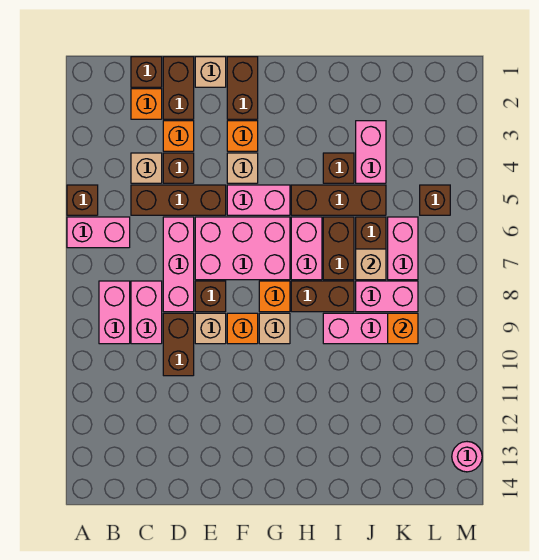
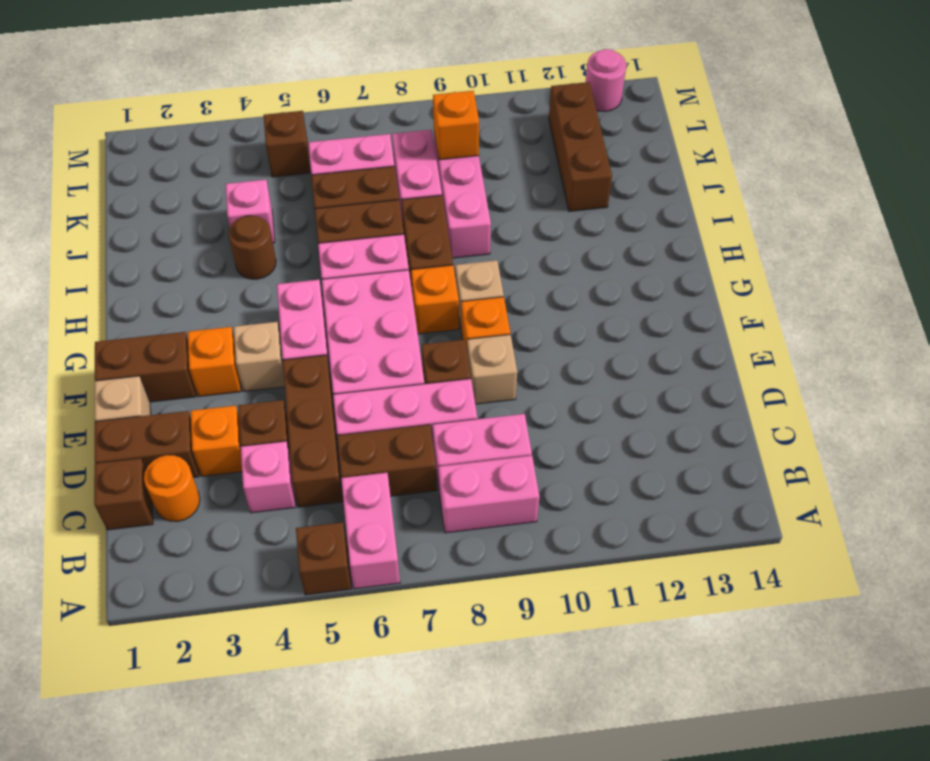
orange brick C2 level 1 -> orange round brick C2 level 1
tan brick C4 level 1 -> pink brick C4 level 1
brown brick D9:D10 level 1 -> brown brick C6:C7 level 1
brown brick H5:J5 level 1 -> brown brick J12:L12 level 1
brown brick I4 level 1 -> brown round brick I4 level 1
pink brick J3:J4 level 1 -> pink brick J4 level 1
tan brick J7 level 2 -> none

